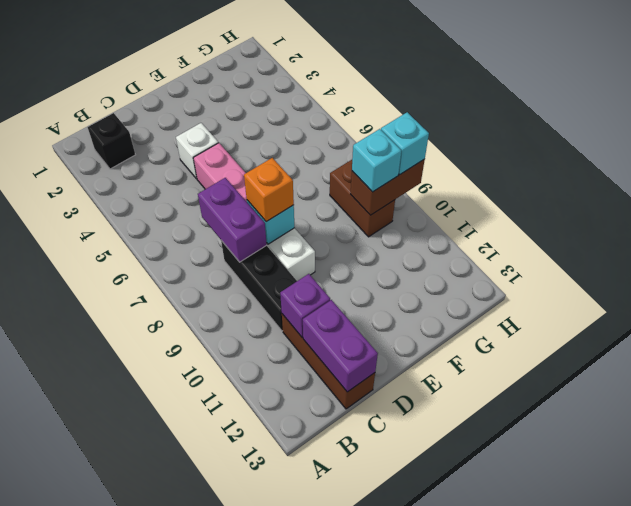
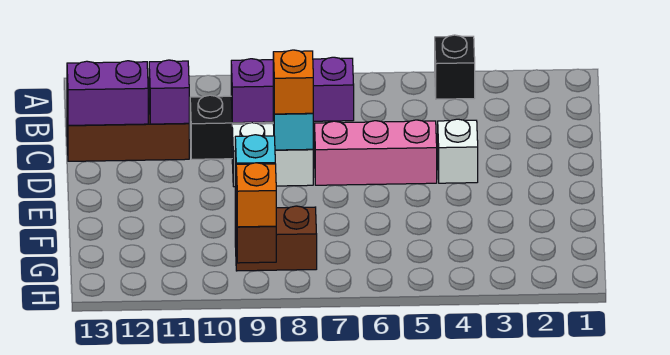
black brick B2 level 1 -> black brick A4 level 1
purple brick C7:C8 level 2 -> purple brick C7:C9 level 2
cyan brick H9 level 3 -> orange brick H9 level 3

